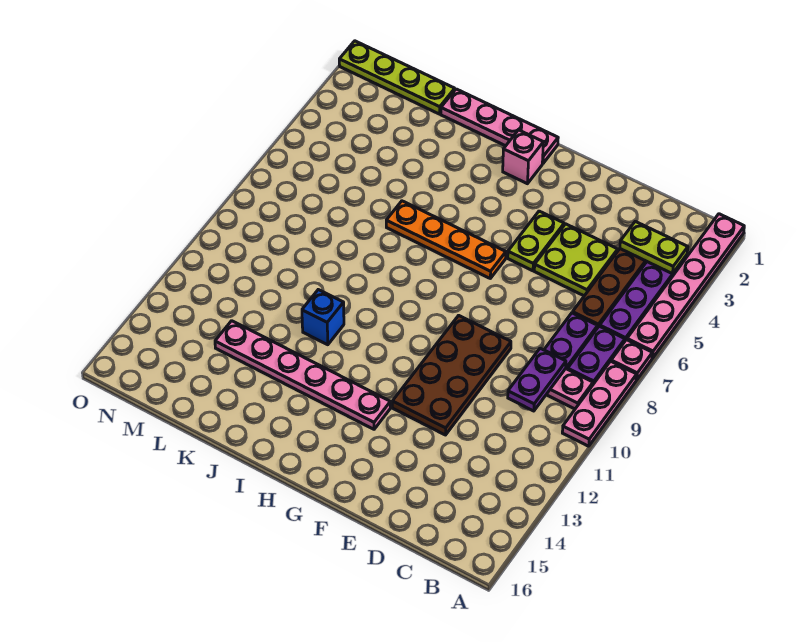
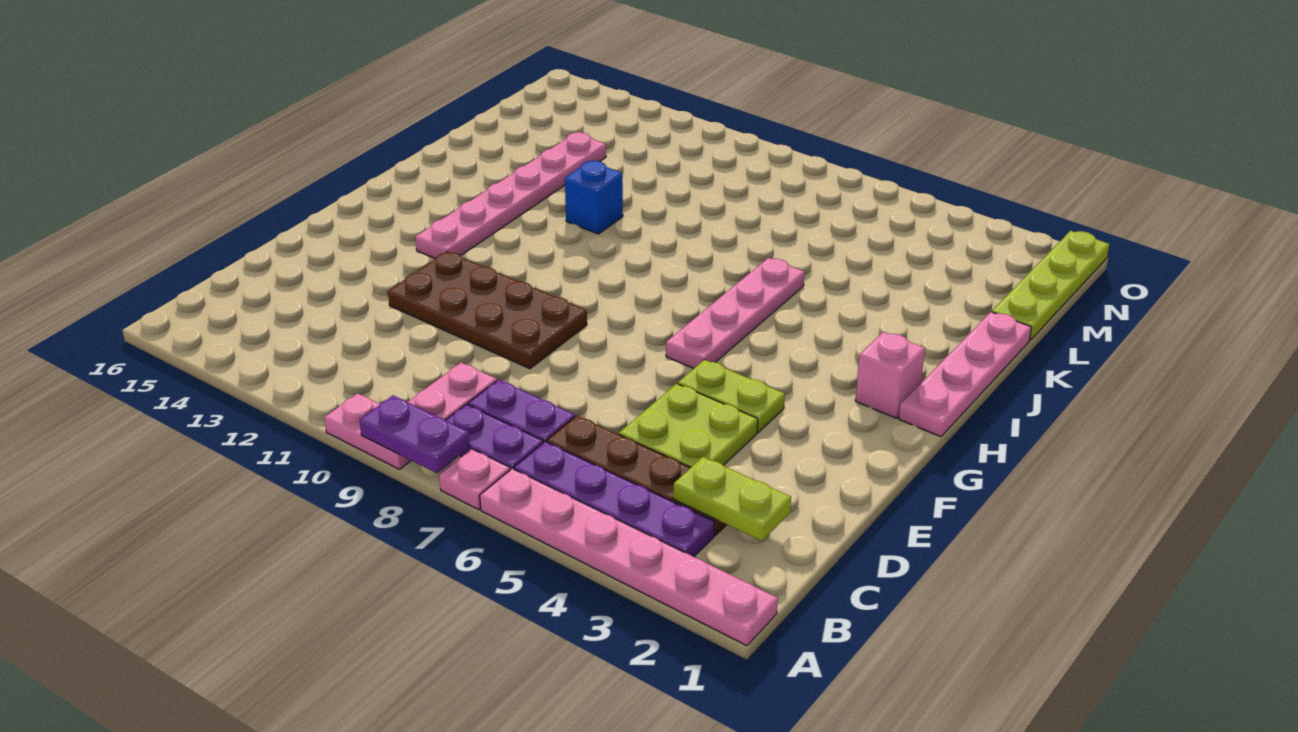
pink plate A8:A10 level 1 -> pink plate A9:A10 level 1
lime plate B3:C3 level 2 -> lime plate C2:C3 level 2
purple plate C9:C10 level 2 -> purple plate A8:A9 level 2
orange plate G6:J6 level 1 -> pink plate G6:J6 level 1

